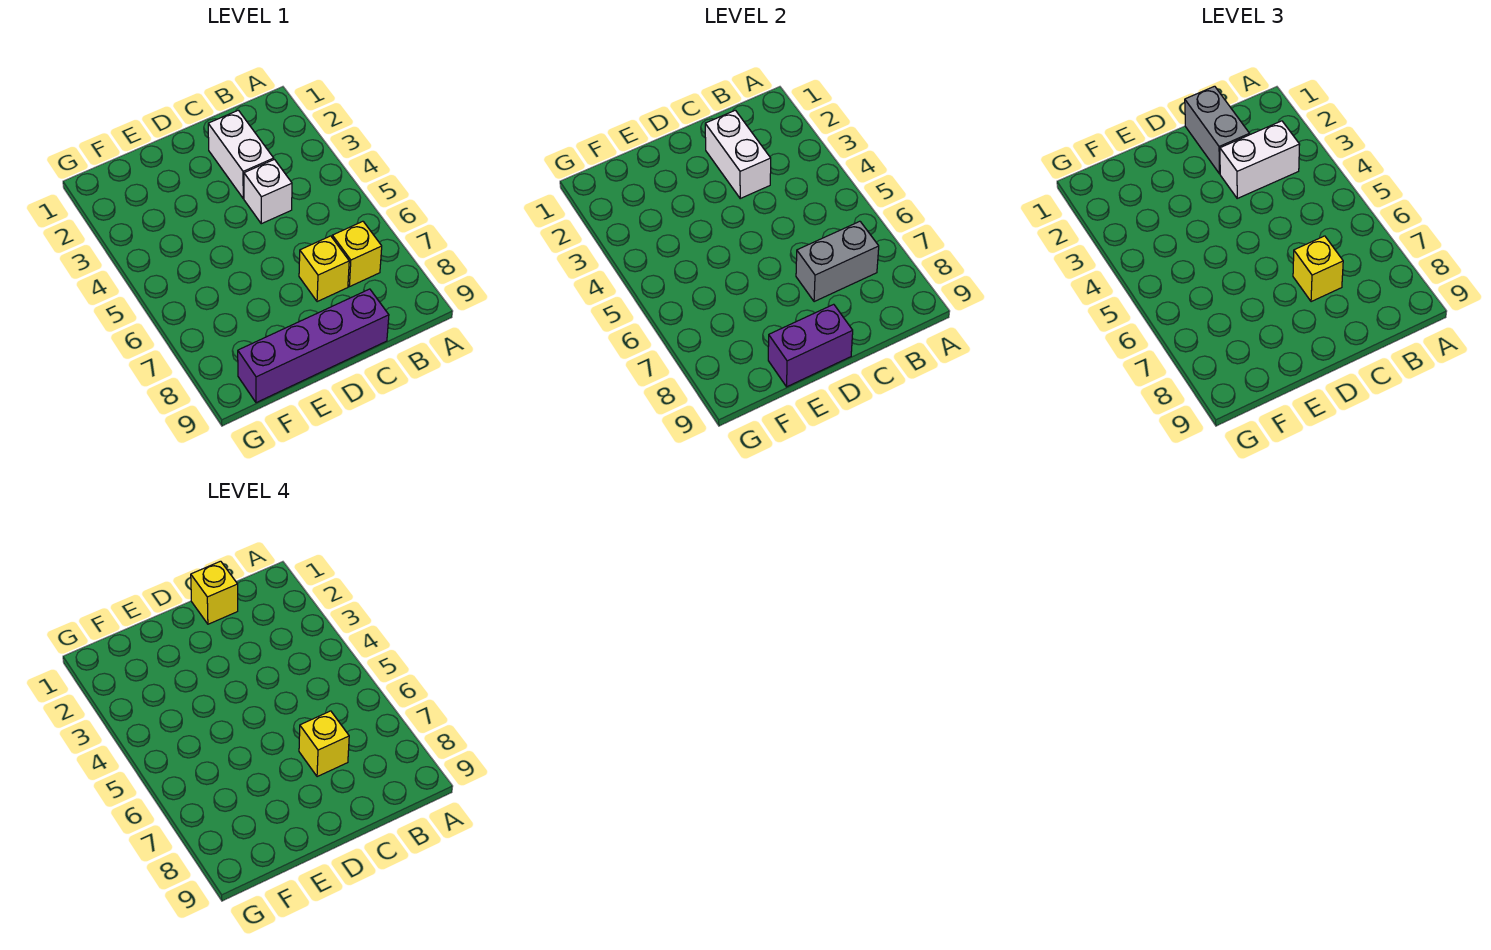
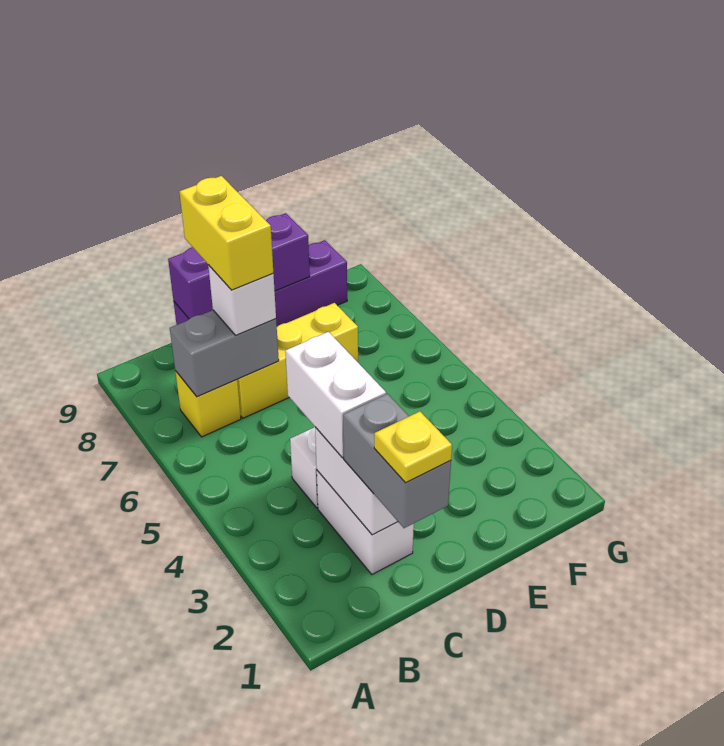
white brick B3:C3 level 3 -> white brick C3:C4 level 3
yellow brick C1 level 4 -> yellow plate C1 level 4
yellow brick C7 level 1 -> yellow brick C7:E7 level 1
yellow brick C7 level 3 -> white brick C7 level 3
yellow brick C7 level 4 -> yellow brick C7:C8 level 4
purple brick D9:E9 level 2 -> purple brick C9:E9 level 2

